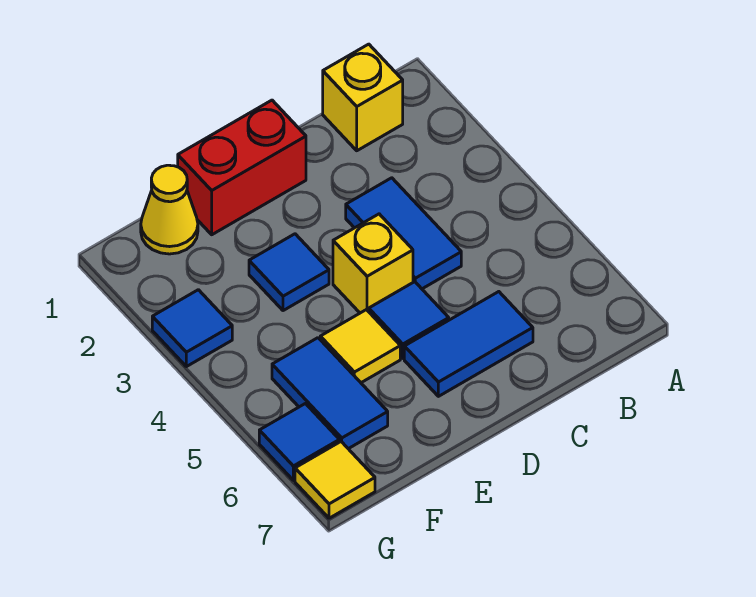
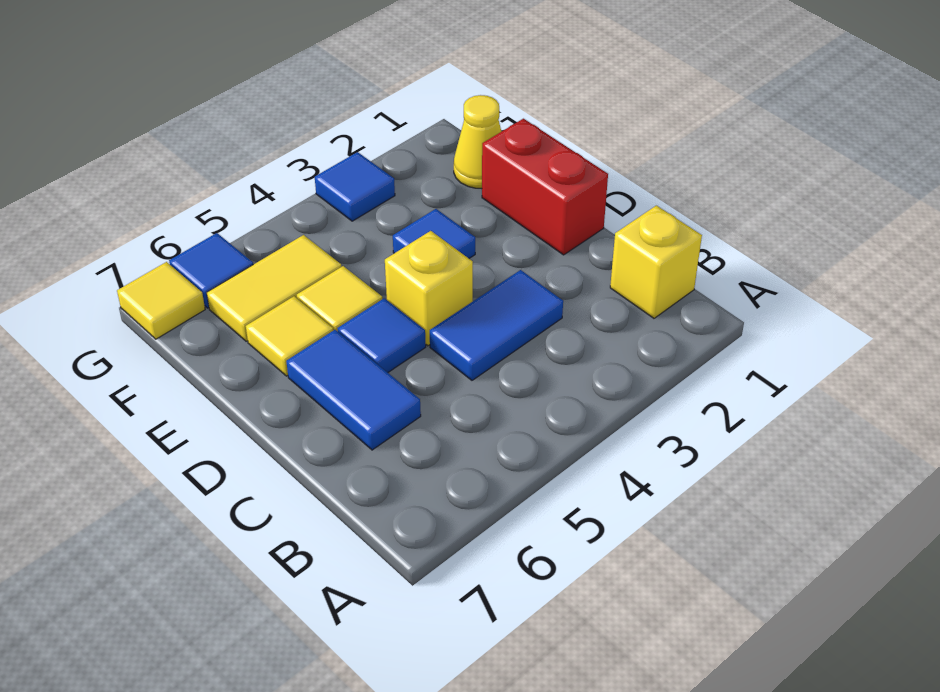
none -> yellow tile E6 level 1
blue tile F5:F6 level 1 -> yellow tile F5:F6 level 1

